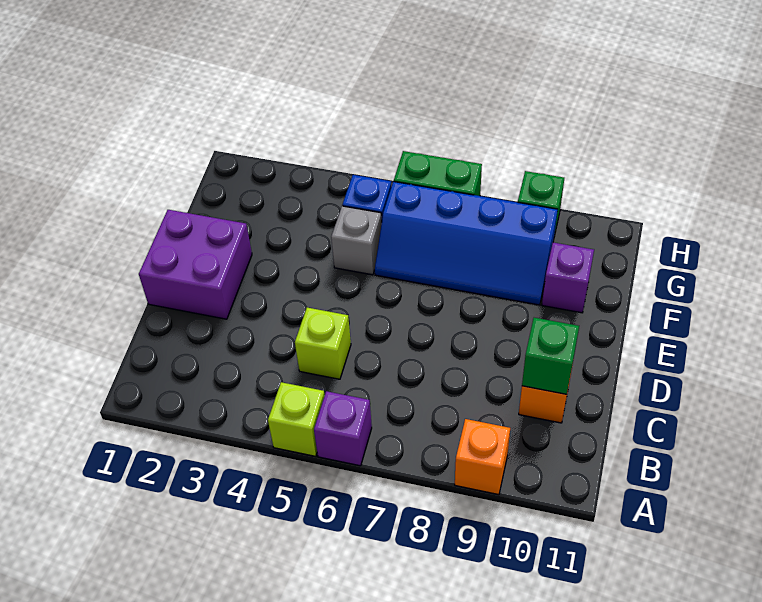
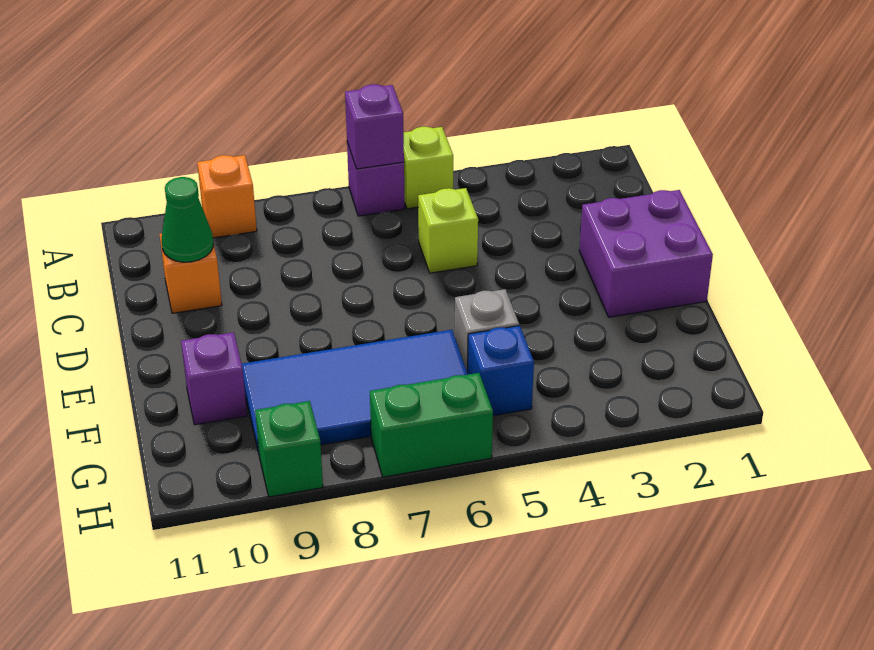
none -> purple brick A6 level 2
green brick C10 level 2 -> green cone C10 level 2
blue slope F6:G9 level 1 top G -> blue tile F6:G9 level 1

